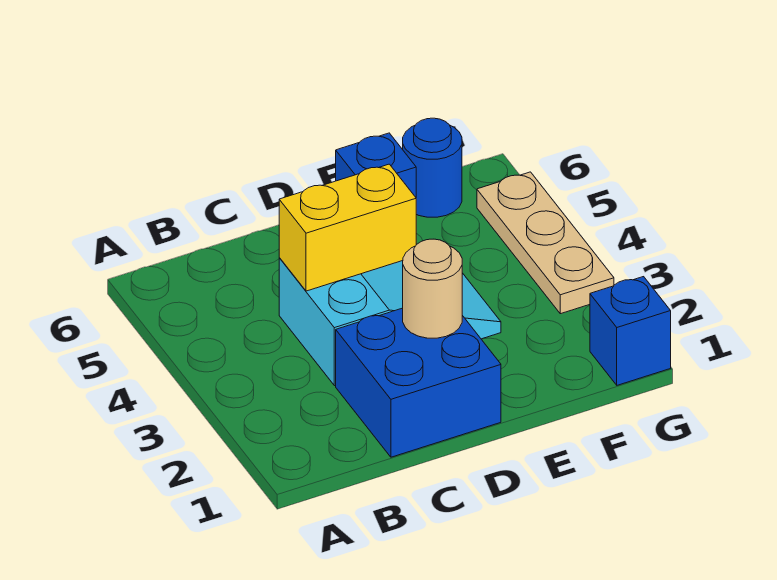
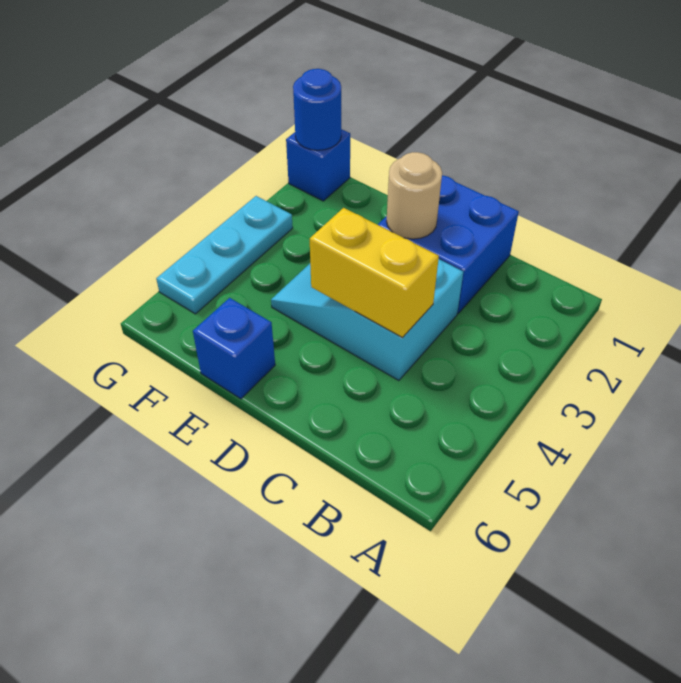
blue round brick F6 level 1 -> blue round brick G1 level 2
tan plate G3:G5 level 1 -> cyan plate G3:G5 level 1

